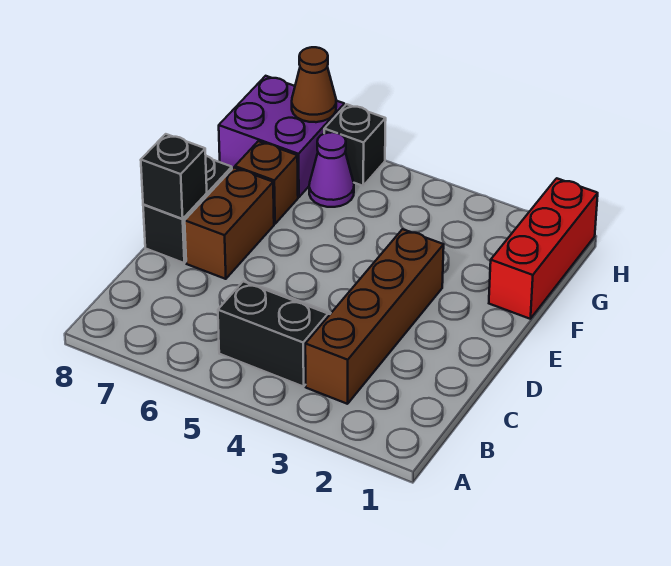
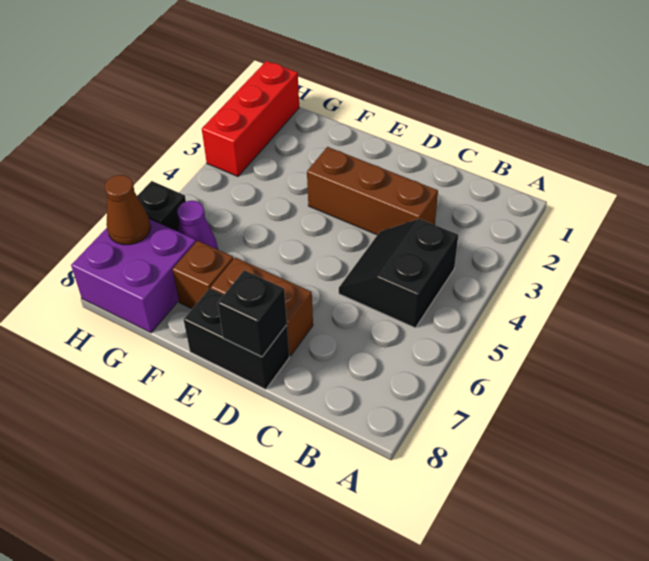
brown brick B3:E3 level 1 -> brown brick C3:E3 level 1
red brick F1:H1 level 1 -> red brick H1:H3 level 1

